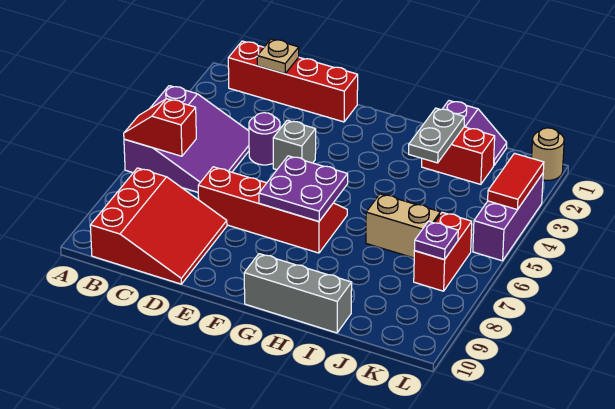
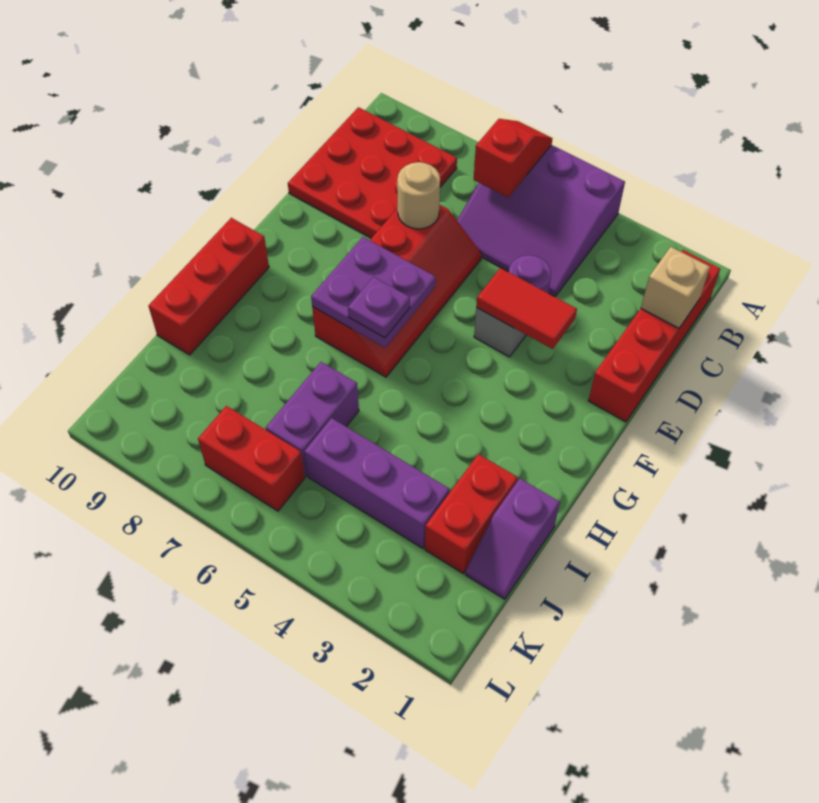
red slope B8:D10 level 1 top B -> red plate B8:D10 level 1
tan plate C1 level 2 -> tan brick C1 level 2
grey brick G10:I10 level 1 -> red brick G10:I10 level 1
grey plate I2:I3 level 2 -> none
tan brick I6:J6 level 1 -> purple brick I6:J6 level 1
purple plate K7 level 2 -> purple plate G6 level 3
tan round brick L1 level 1 -> tan round brick D7 level 2
purple brick L3:L5 level 1 -> purple brick J3:J5 level 1
red tile L3:L4 level 2 -> red tile E3:E4 level 2

